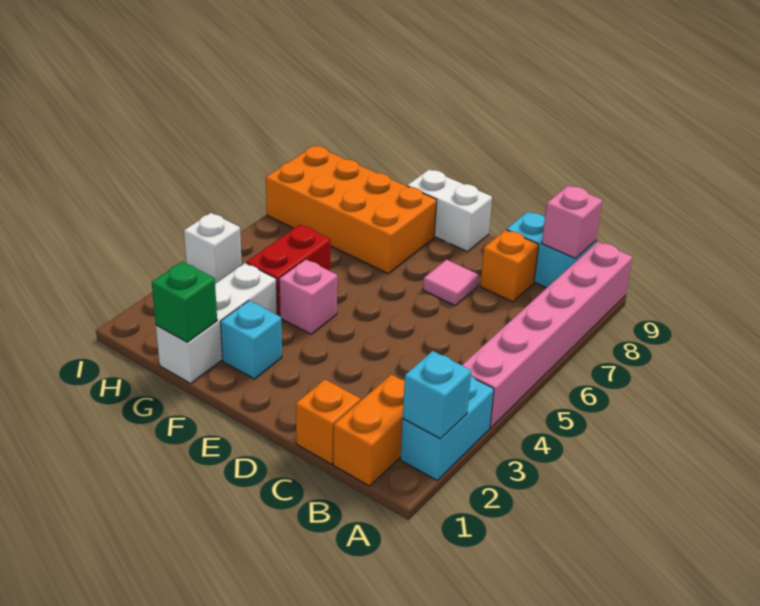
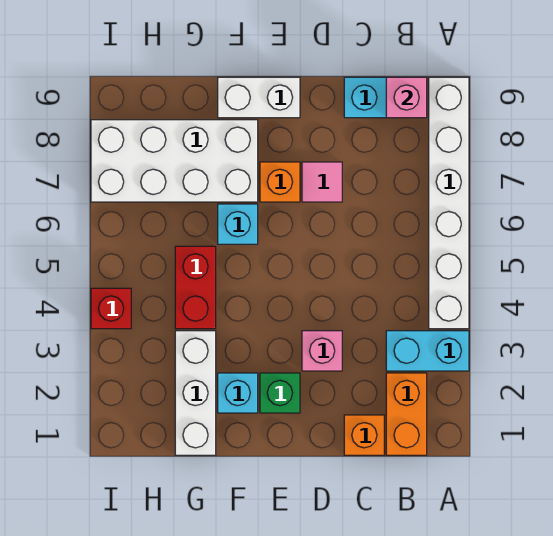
cyan brick A2:A3 level 1 -> cyan brick A3:B3 level 1
cyan brick A2 level 2 -> cyan brick F6 level 1
pink brick A4:A9 level 1 -> white brick A4:A9 level 1
orange brick C8 level 1 -> orange brick E7 level 1
pink brick F4 level 1 -> pink brick D3 level 1
orange brick F7:I8 level 1 -> white brick F7:I8 level 1
green brick G1 level 2 -> green brick E2 level 1
white brick I4 level 1 -> red brick I4 level 1

